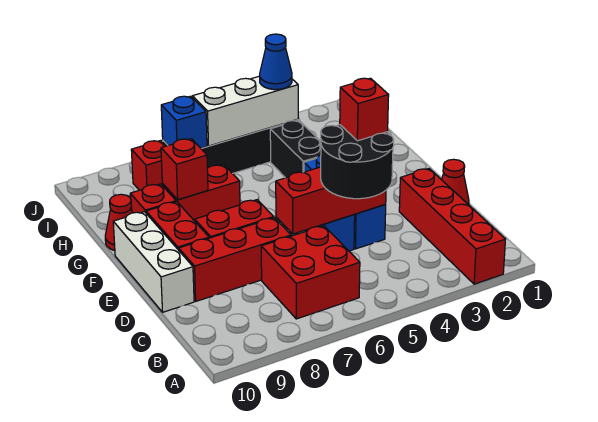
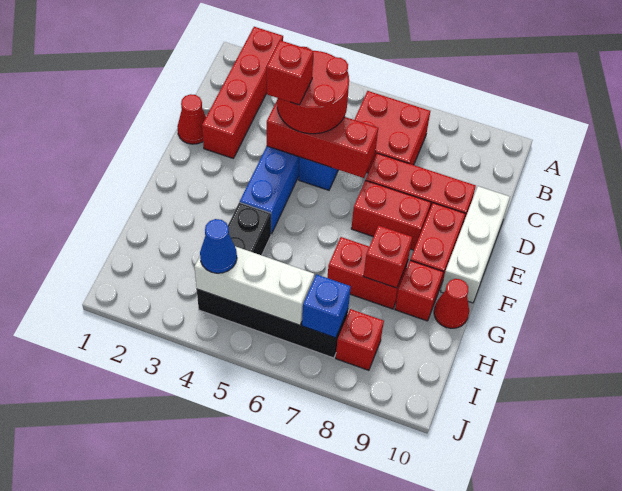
black round brick C4:D5 level 3 -> red round brick C4:D5 level 3

